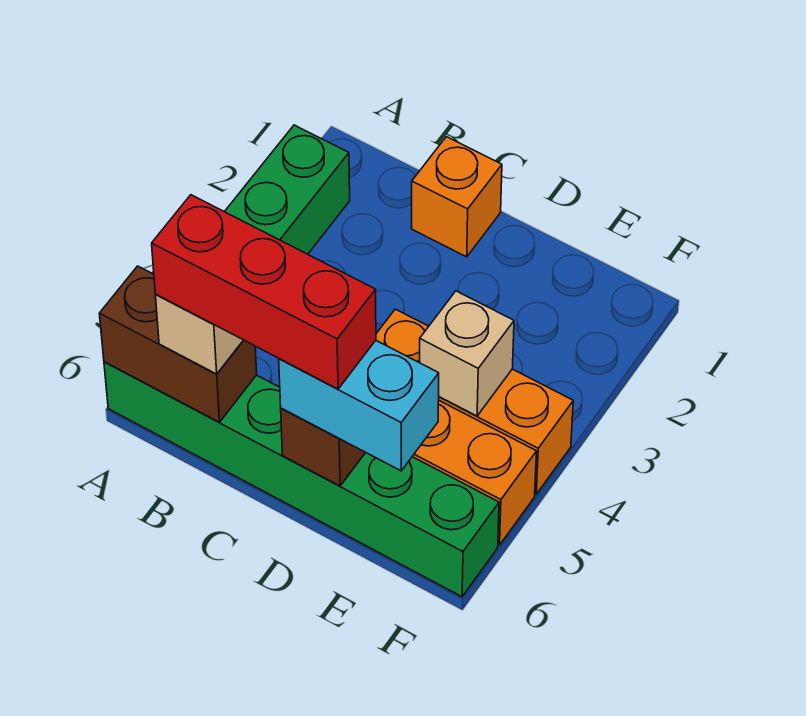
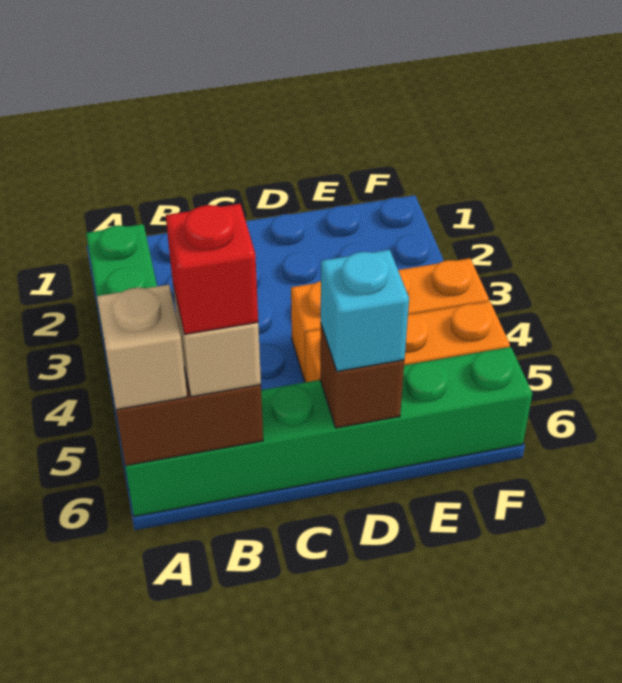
red brick B6:D6 level 4 -> red brick B6 level 4
orange brick C1 level 1 -> none
cyan brick D6:E6 level 3 -> cyan brick D6 level 3
tan brick E4 level 2 -> tan brick A6 level 3

